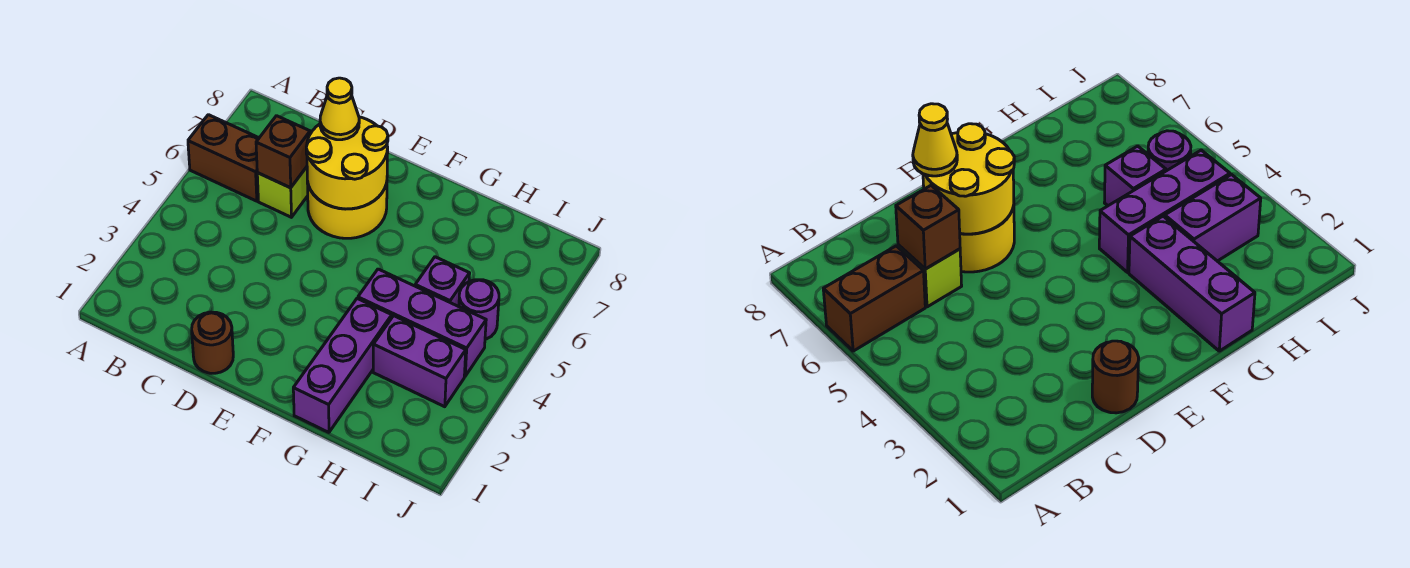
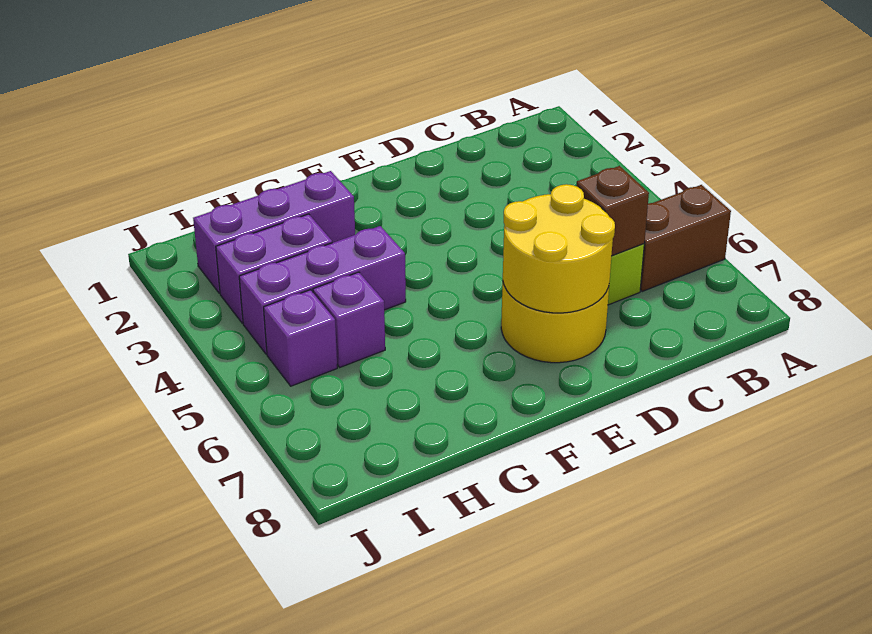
brown round brick D1 level 1 -> none
yellow cone D7 level 3 -> none
purple brick G1:G3 level 1 -> purple brick G2:I2 level 1
purple round brick I5 level 1 -> purple brick I5 level 1

